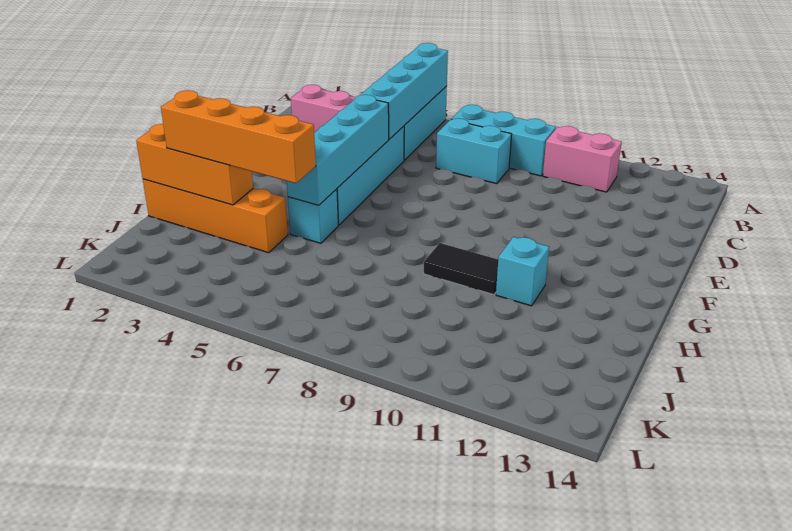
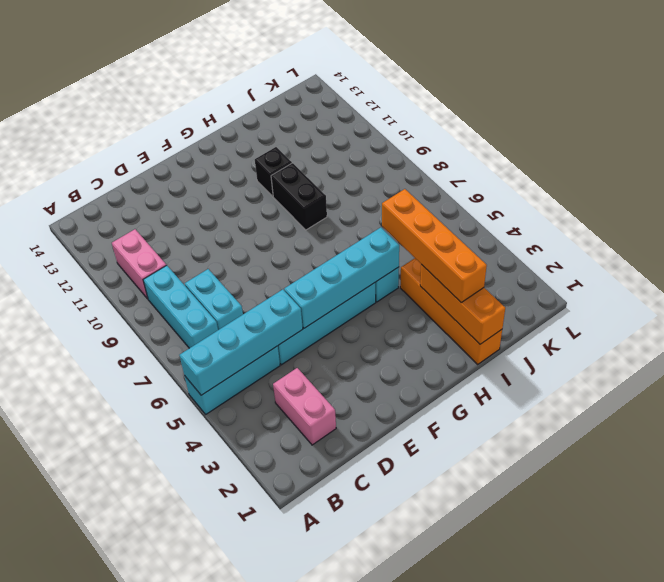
black tile H9:H10 level 1 -> black brick H9:H10 level 1
cyan brick H11 level 1 -> black brick H11 level 1

